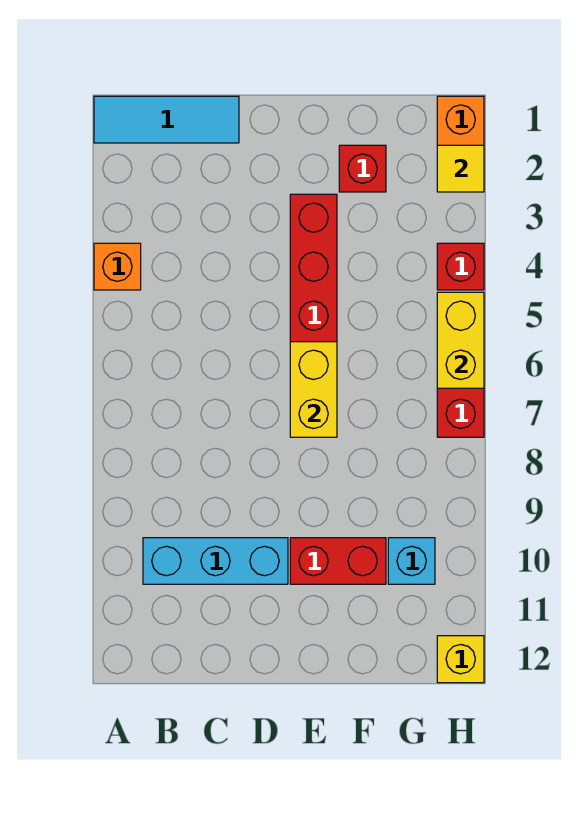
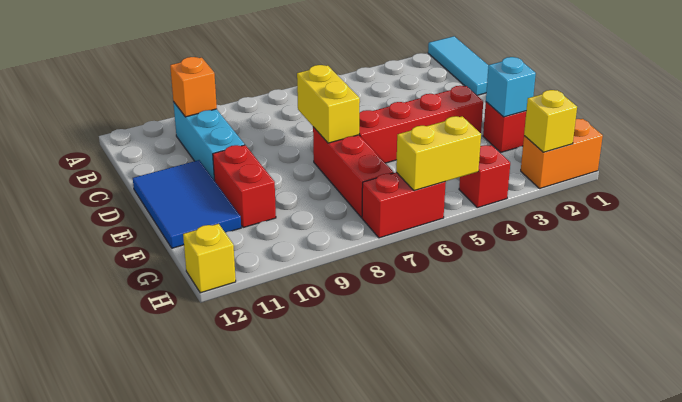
orange brick A4 level 1 -> orange brick B10 level 2
none -> blue tile D11:F12 level 1
yellow brick E6:E7 level 2 -> yellow brick D7:E7 level 2
none -> red brick E7:G7 level 1
cyan brick G10 level 1 -> cyan brick F2 level 2
yellow tile H2 level 2 -> yellow brick H2 level 2

